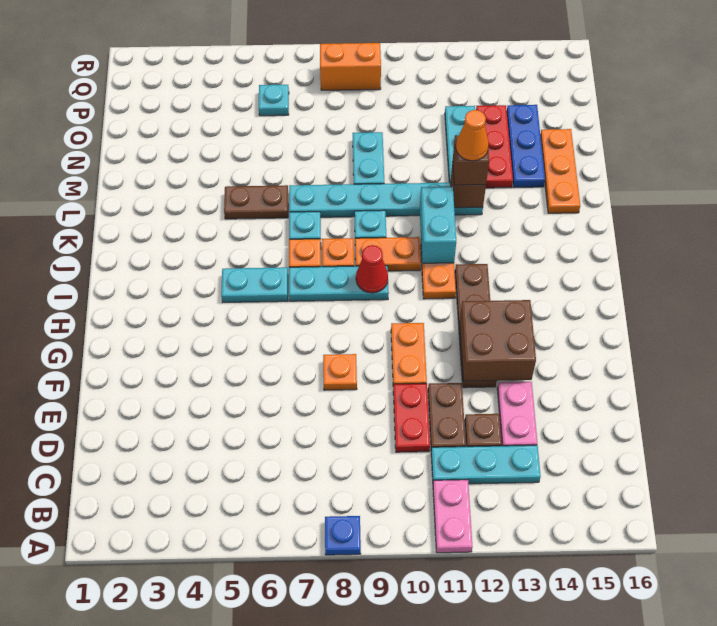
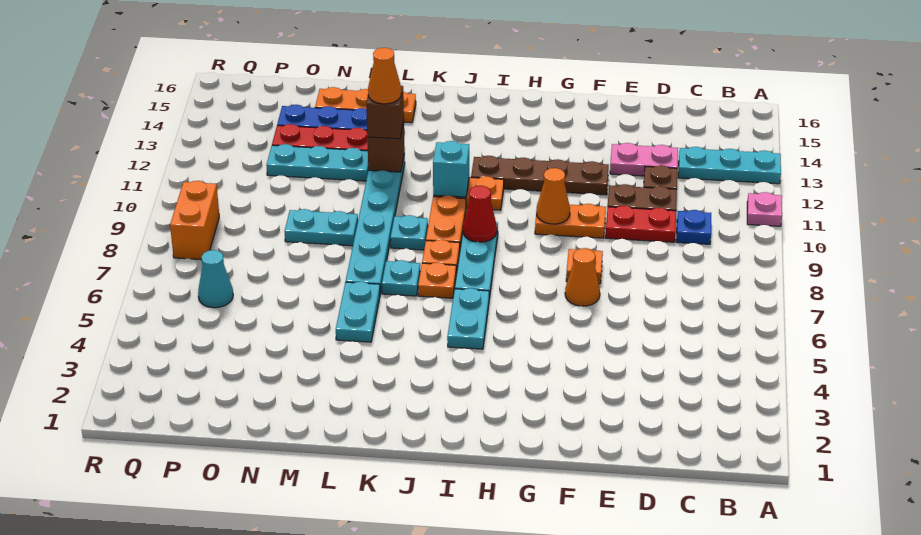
blue plate A8 level 1 -> blue plate C10 level 1
pink plate A11:B11 level 1 -> pink plate A11 level 1
cyan plate C11:C13 level 1 -> cyan plate A13:C13 level 1
none -> orange cone F7 level 1
brown brick F12:G13 level 2 -> none
none -> orange cone G10 level 2
cyan brick J11:K11 level 2 -> cyan brick J11 level 2
brown plate L5:L6 level 1 -> cyan plate L5:L6 level 1
cyan plate P6 level 1 -> cyan cone P6 level 1

